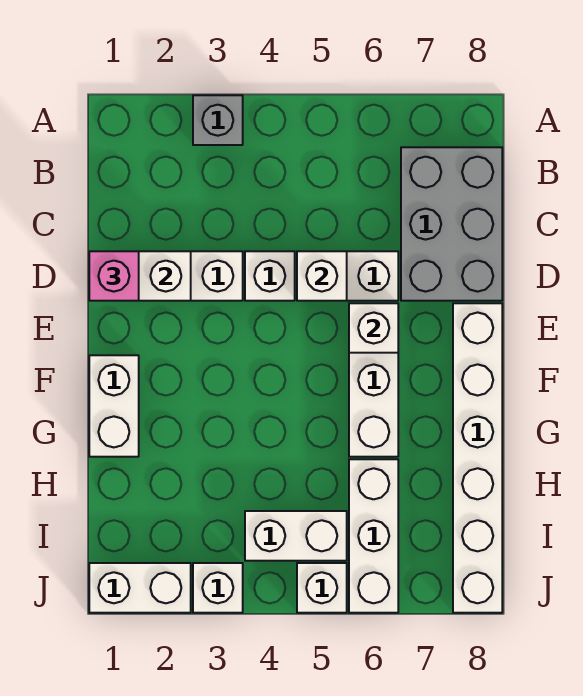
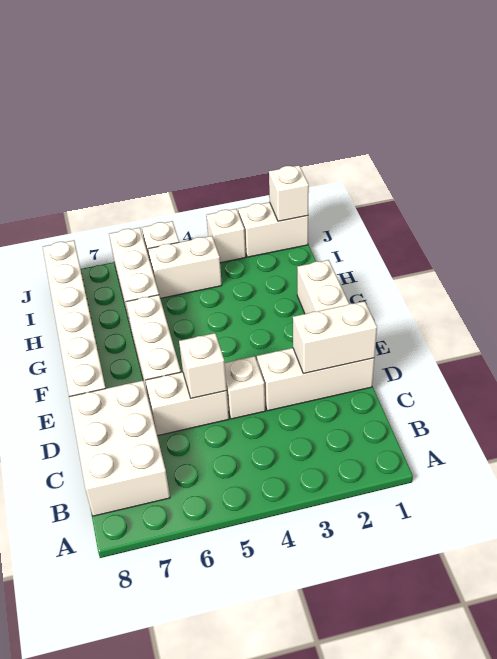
grey brick A3 level 1 -> none
grey brick B7:D8 level 1 -> white brick B7:D8 level 1
pink brick D1 level 3 -> none
white brick E6 level 2 -> white brick J1 level 2

